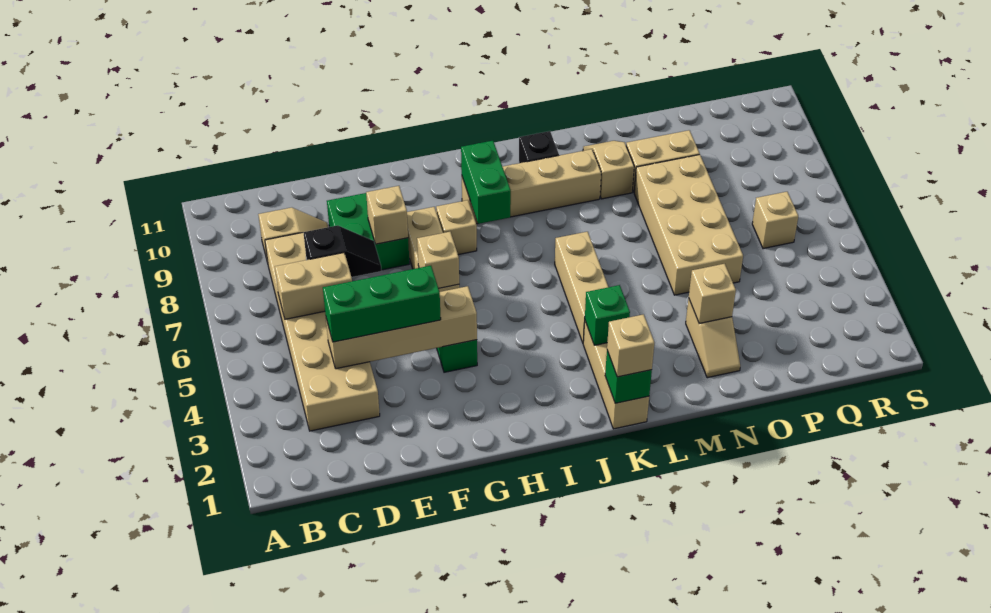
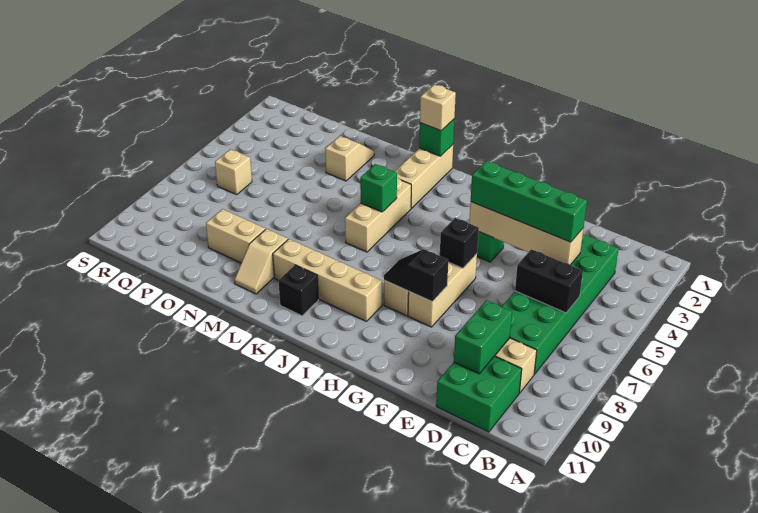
tan brick C3:D8 level 1 -> green brick C3:D8 level 1
tan brick C6:D6 level 2 -> black brick C6:D6 level 2
green brick D4:F4 level 3 -> green brick D4:G4 level 3
black slope D7:E7 level 2 top D -> black slope G8:H8 level 2 top G
green brick E8:F9 level 1 -> green brick C10:D11 level 1
tan brick F8 level 2 -> none
tan brick G6 level 2 -> black brick G6 level 2
green brick I8:I9 level 2 -> green brick D9:D10 level 2
green brick K3 level 2 -> green brick K5 level 2
tan brick N3 level 2 -> none
tan brick N5:O8 level 1 -> none

